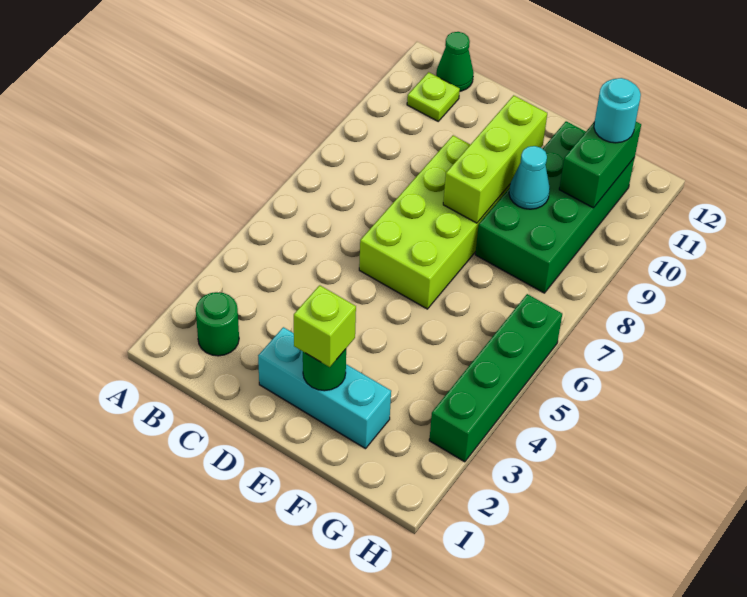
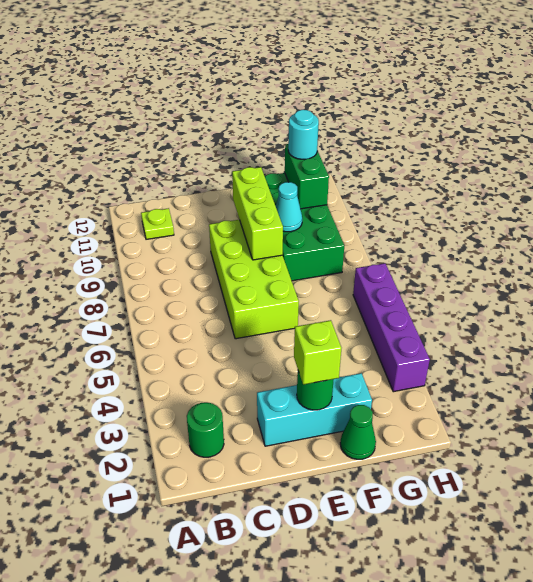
green cone B12 level 1 -> green cone F1 level 1
green brick H3:H6 level 1 -> purple brick H3:H6 level 1

